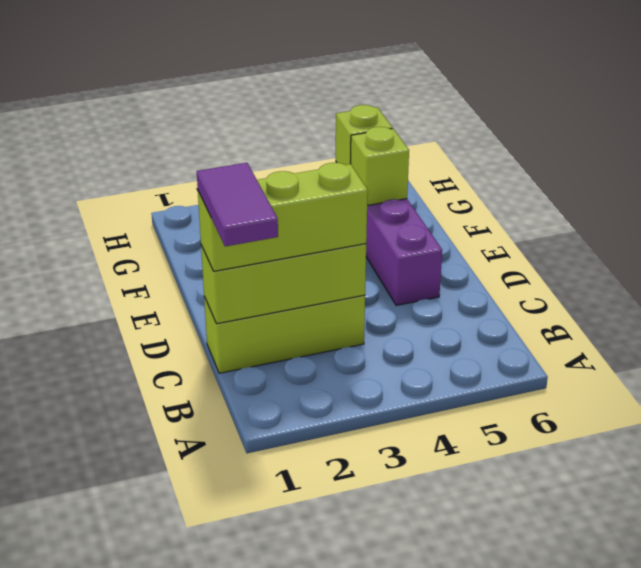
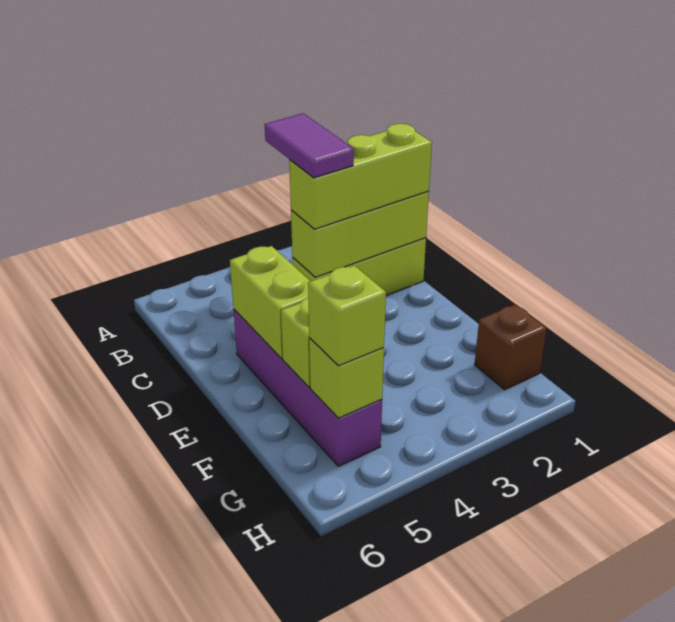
purple tile B1:C1 level 4 -> purple tile B3:C3 level 4
none -> lime brick D5:E5 level 2
none -> brown brick G1 level 1
none -> lime brick G5 level 3

